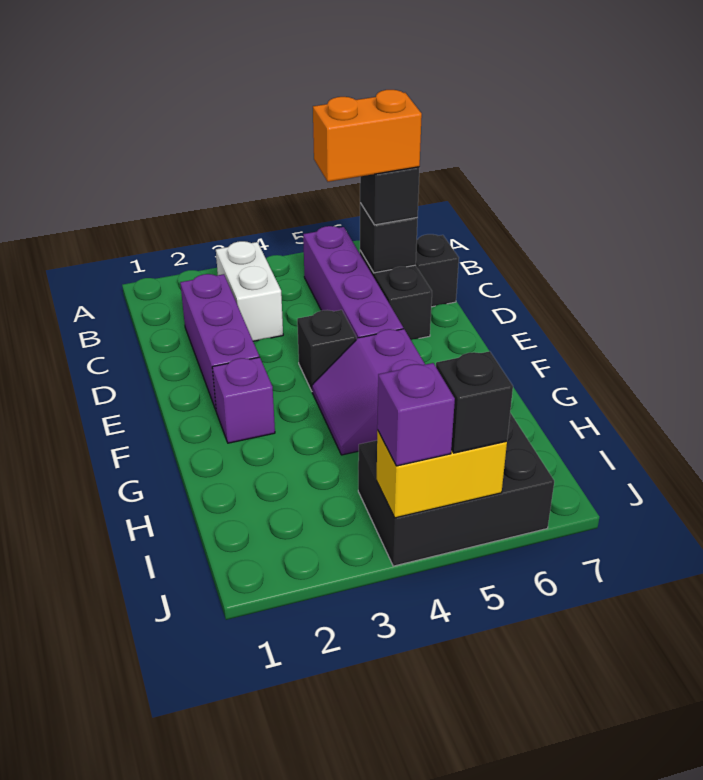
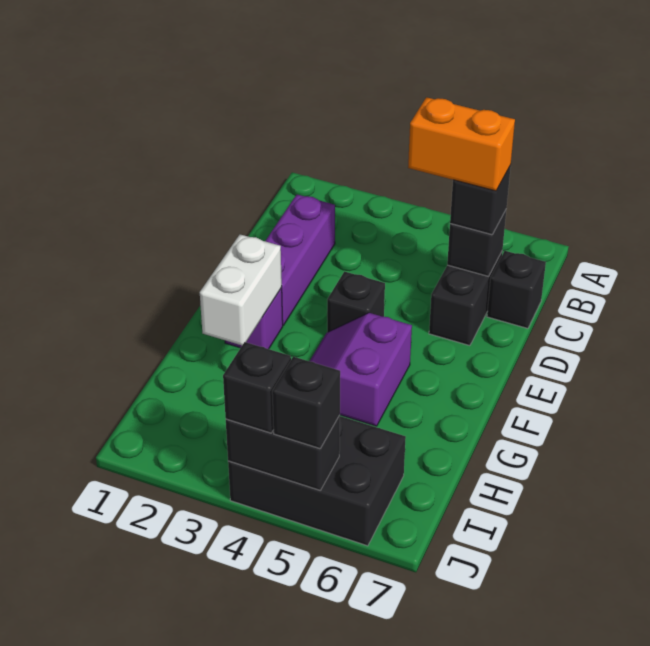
white brick B3:C3 level 1 -> white brick F2:G2 level 2
purple brick B5:E5 level 1 -> none
yellow brick J4:J5 level 2 -> black brick J4:J5 level 2
purple brick J4 level 3 -> black brick J4 level 3

